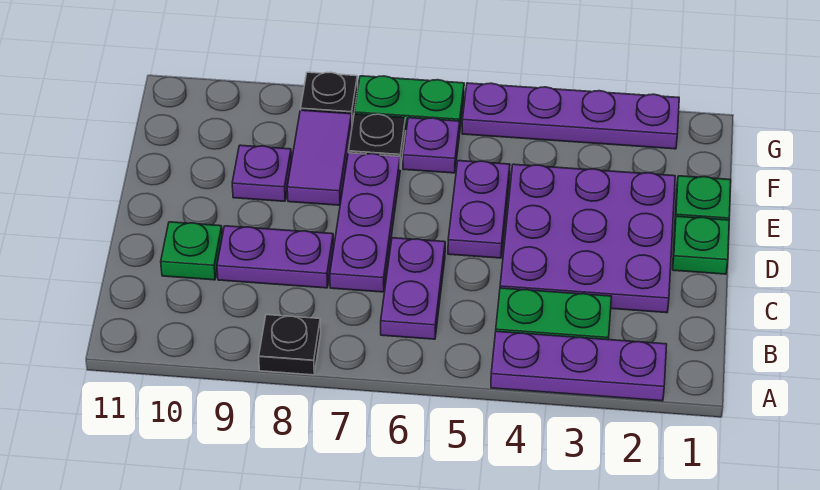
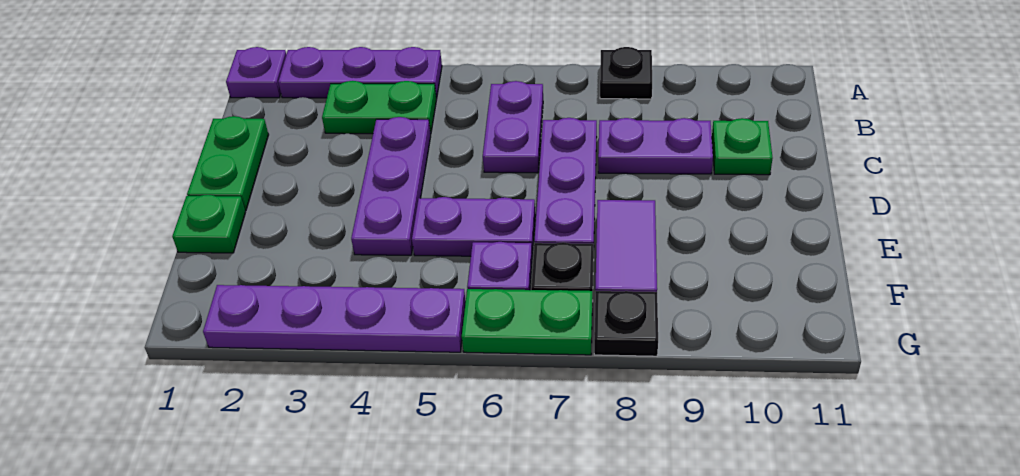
purple plate C2:E4 level 1 -> purple plate C4:E4 level 1
green plate D1 level 1 -> green plate C1:D1 level 1
purple plate D5:E5 level 1 -> purple plate E5:E6 level 1
purple plate E9 level 1 -> purple plate A1 level 1

